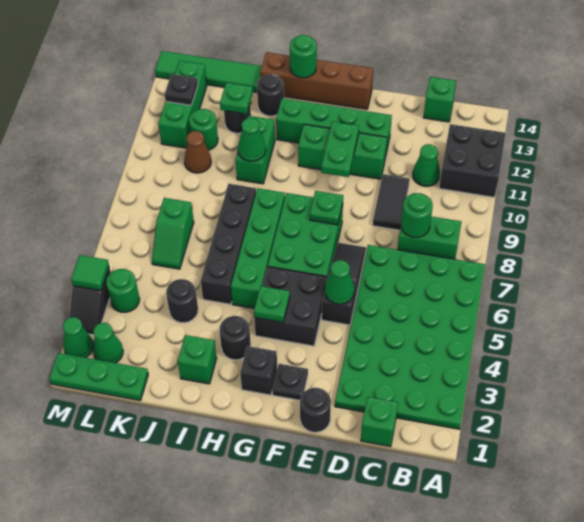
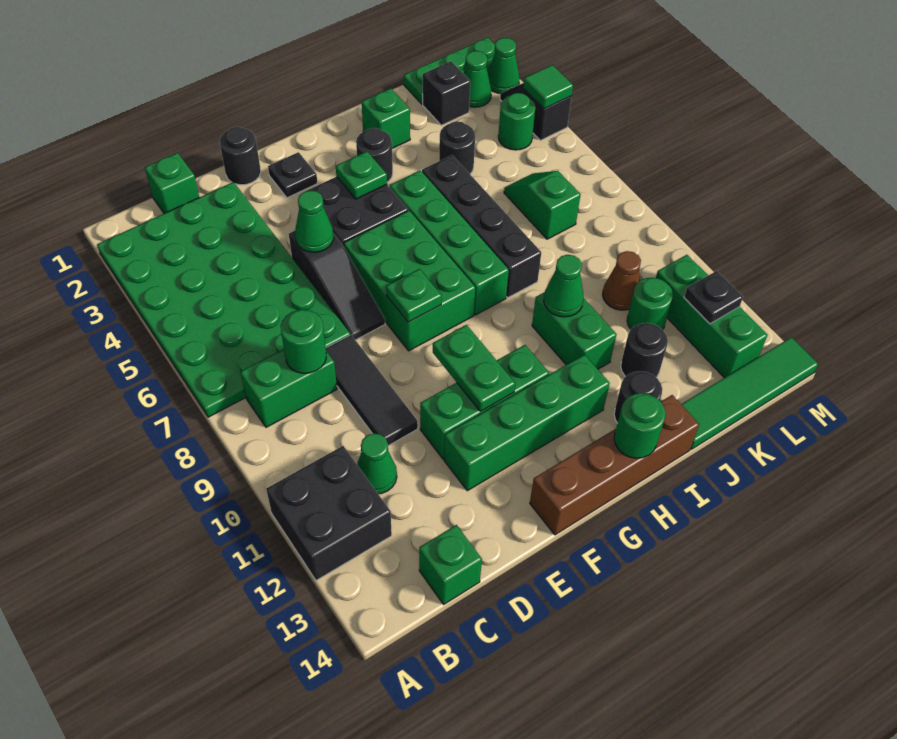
black tile D9:D10 level 1 -> black tile D8:D10 level 1
black brick G2 level 1 -> black brick K2 level 1
green plate J12 level 2 -> none

